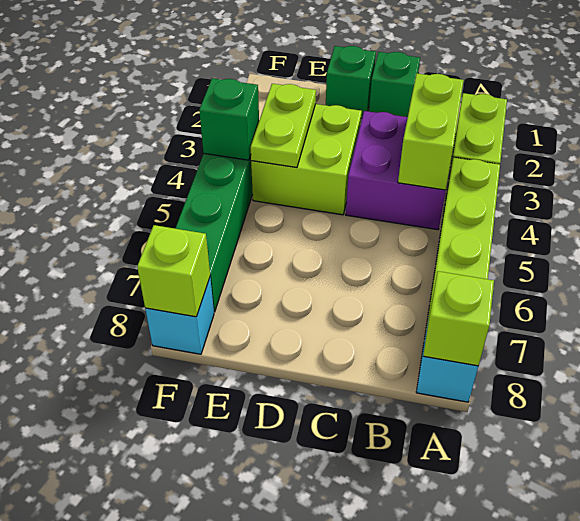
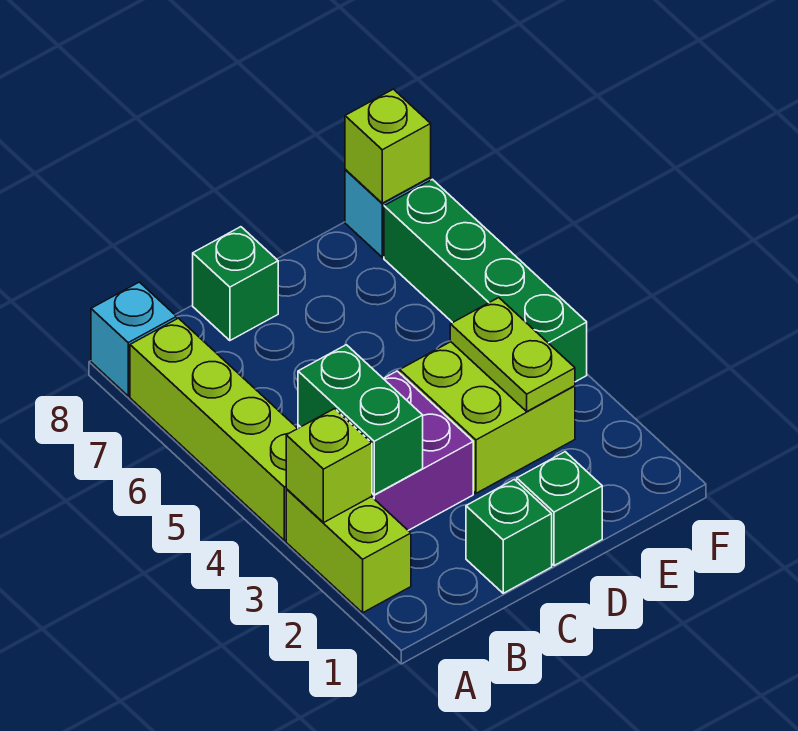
lime brick A8 level 2 -> lime brick A3 level 2
lime brick B3:B4 level 2 -> green brick B3:B4 level 2
green brick F4 level 2 -> green brick C8 level 1

